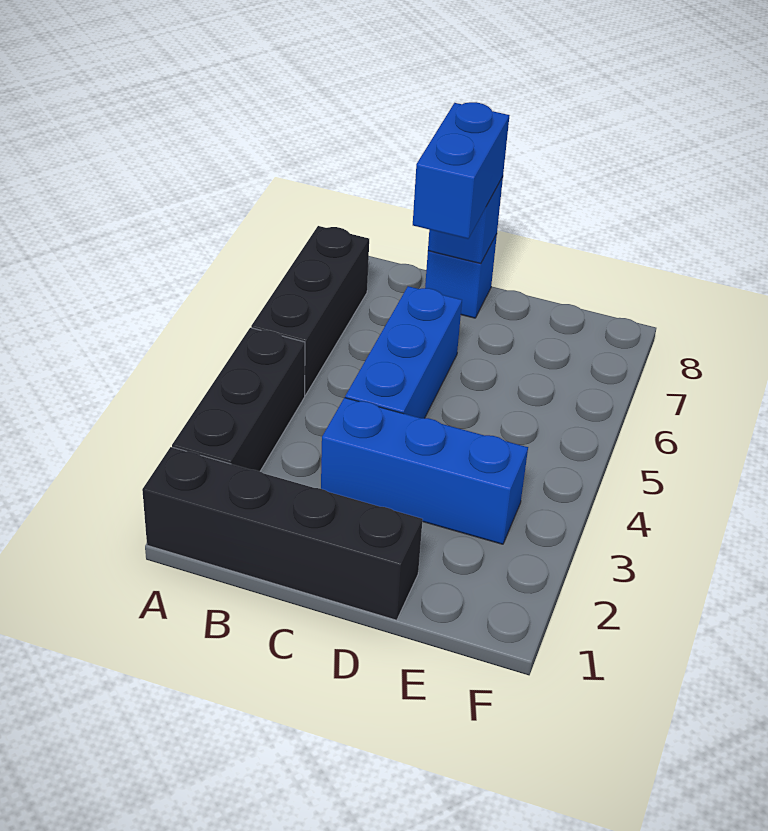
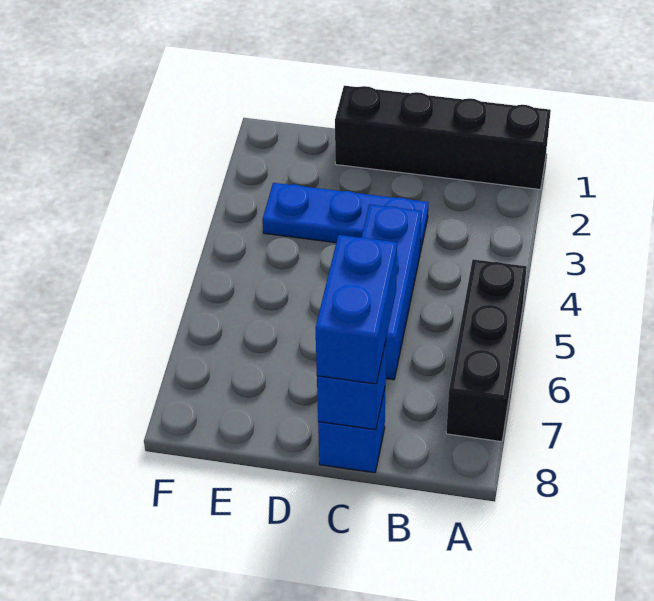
black brick A2:A4 level 1 -> none
blue brick C3:E3 level 1 -> blue plate C3:E3 level 1

